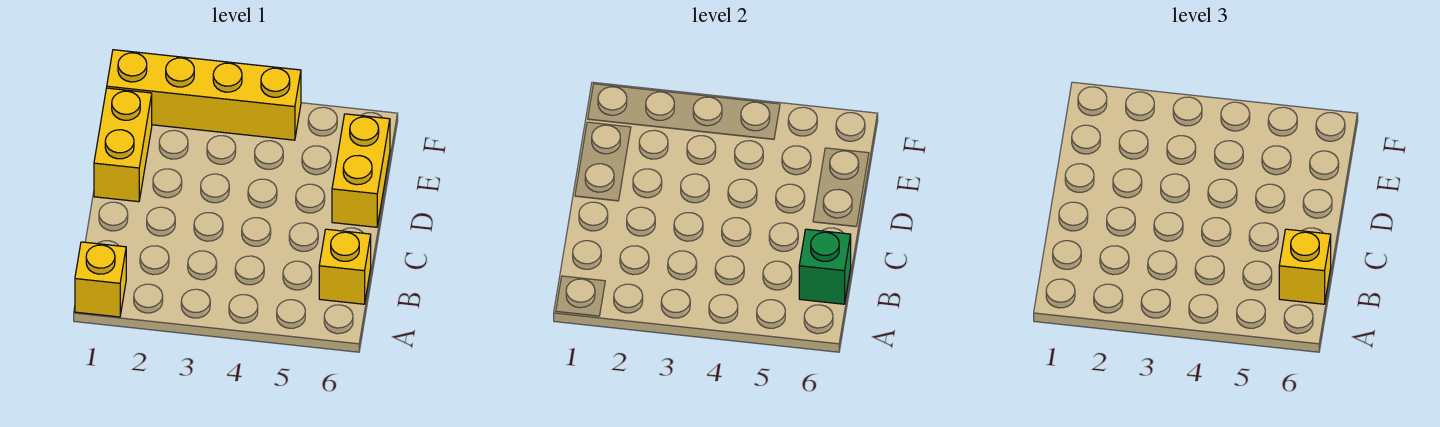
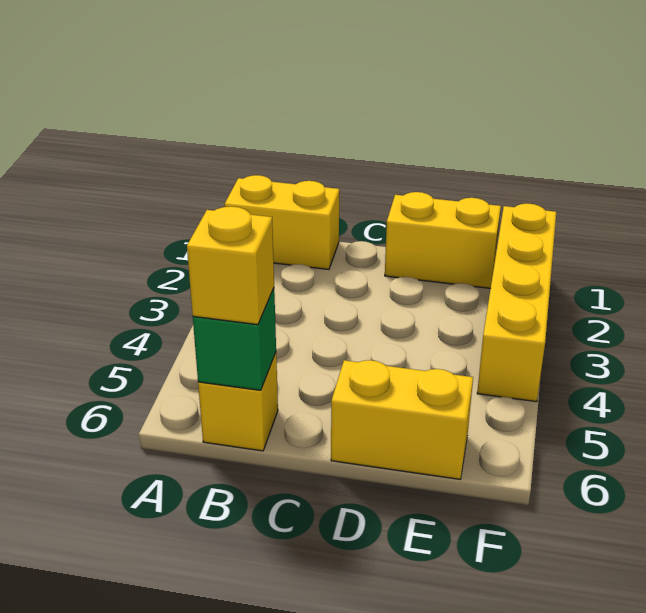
yellow brick A1 level 1 -> yellow brick A1:B1 level 1

